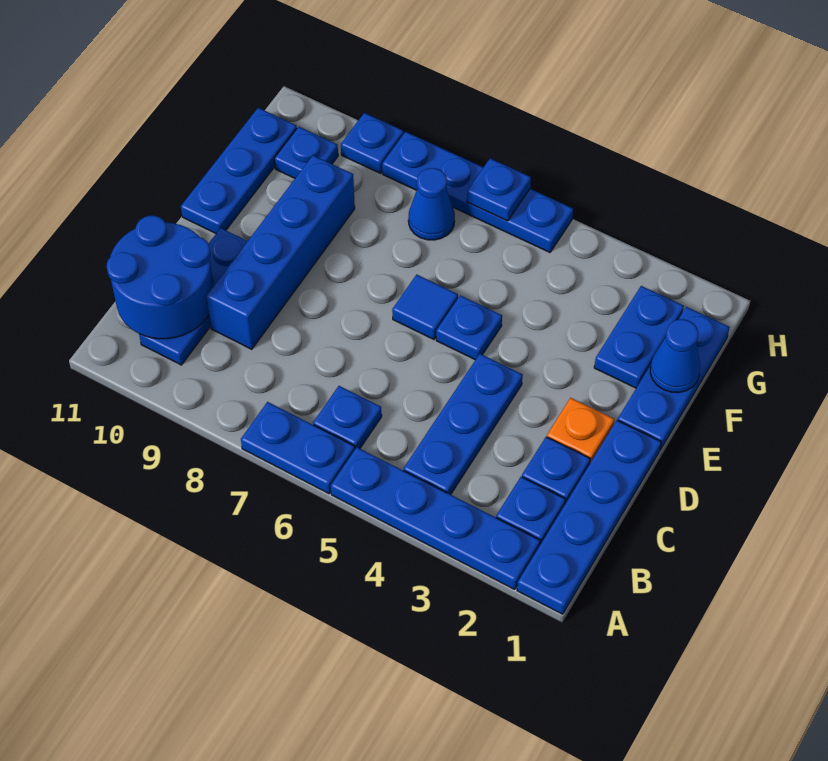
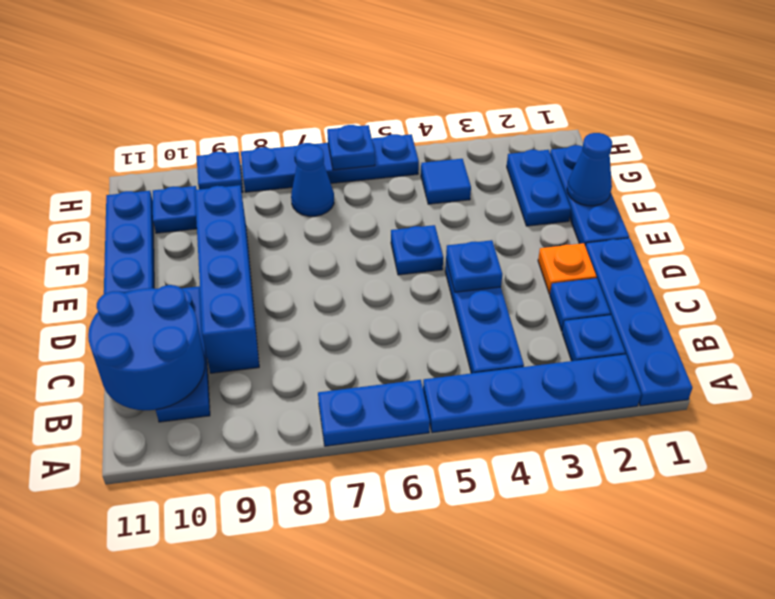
blue plate B6 level 1 -> blue plate D4 level 2
blue tile E6 level 1 -> blue tile G4 level 1

